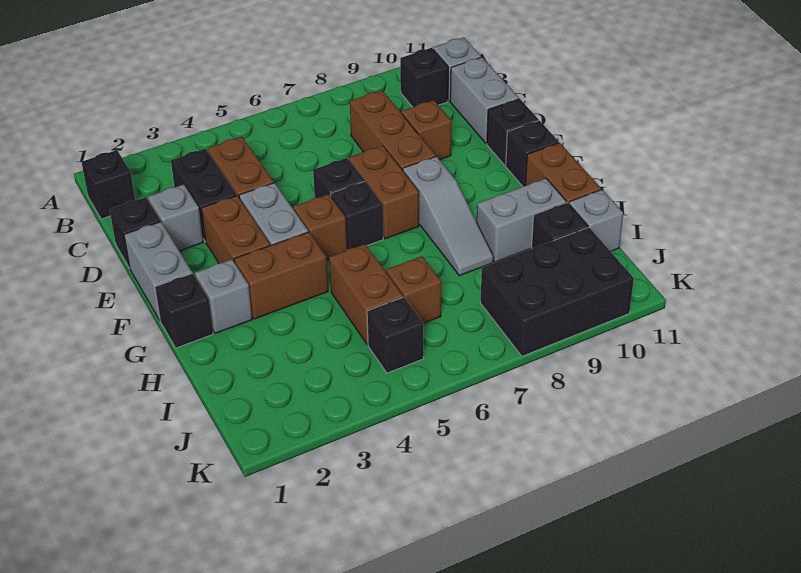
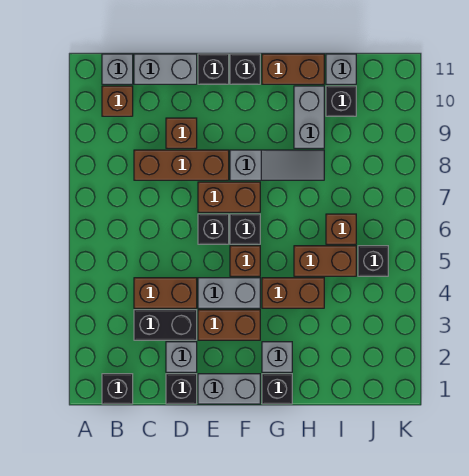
black brick B10 level 1 -> brown brick B10 level 1
brown brick G3:G4 level 1 -> brown brick G4:H4 level 1
black brick J8:K10 level 1 -> none

